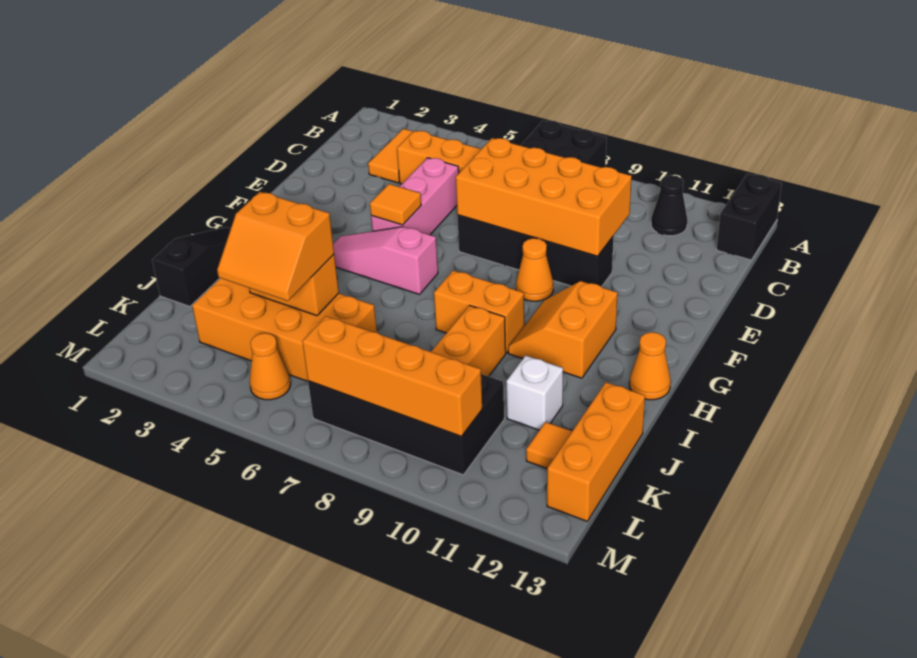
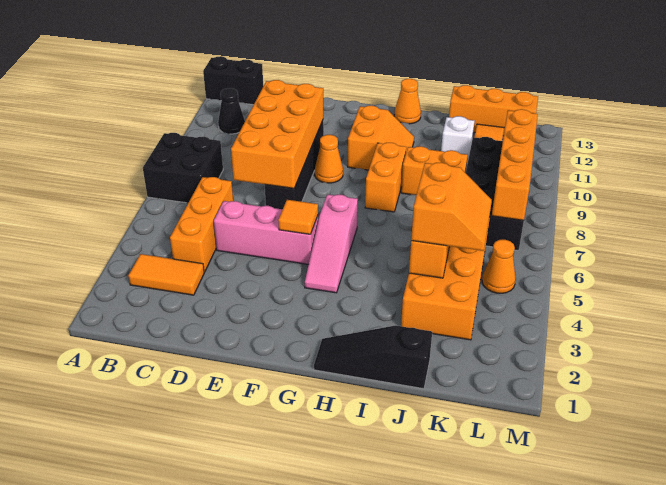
orange slope G10:H11 level 1 top 11 -> orange slope G10:H11 level 1 top G

